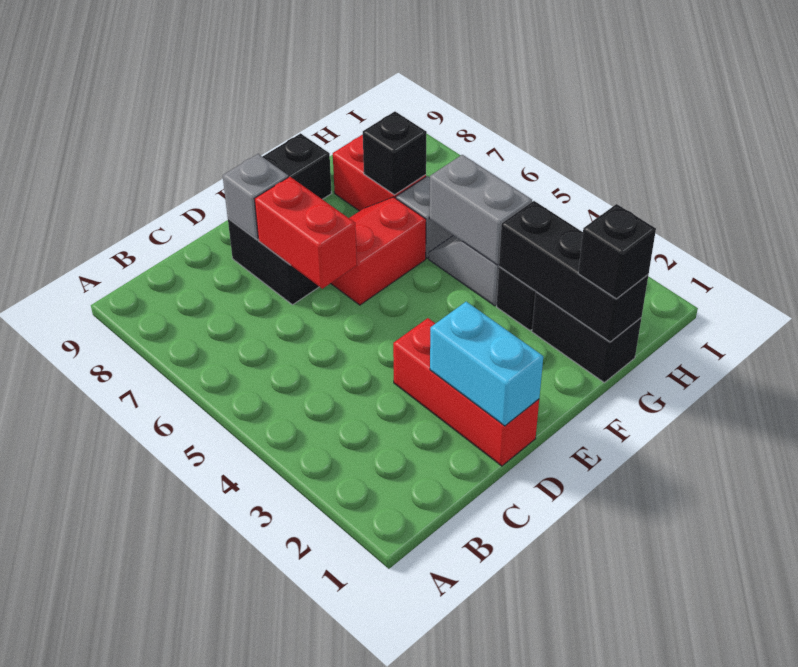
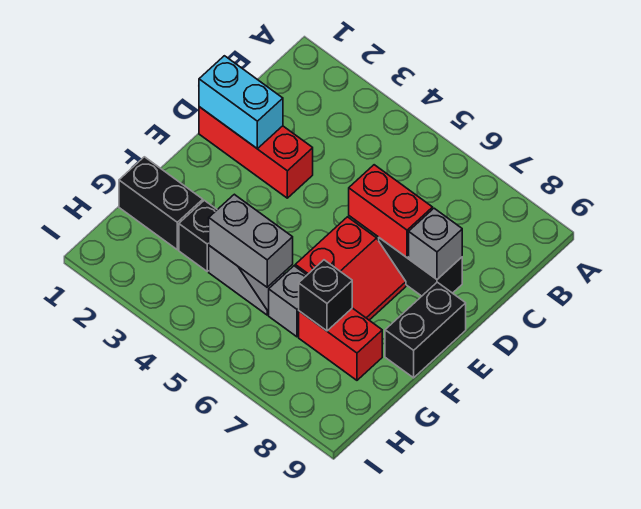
black brick G1:G3 level 2 -> none
black brick G1 level 3 -> none

